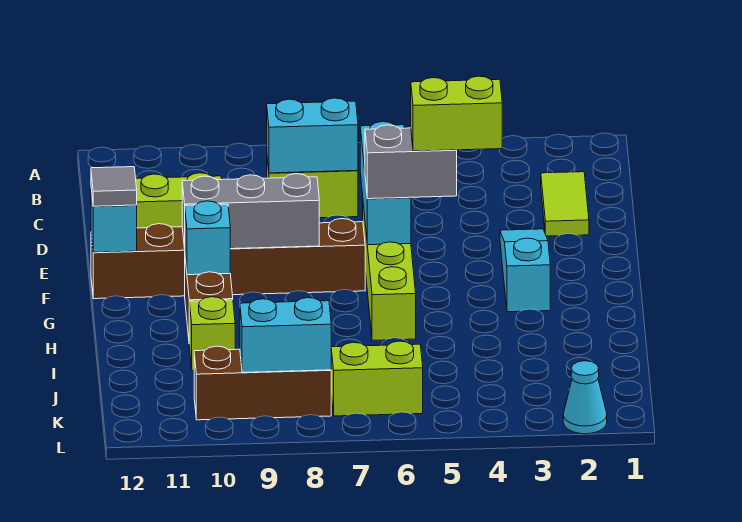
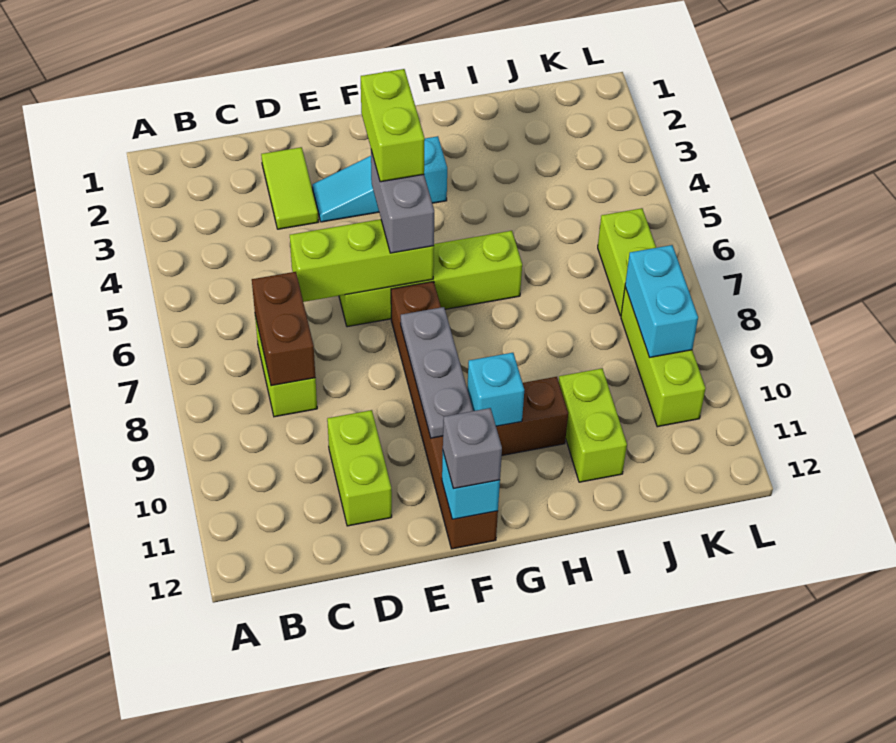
lime tile C2:D2 level 1 -> lime tile D2:D3 level 1
cyan brick C7:C8 level 2 -> brown brick C7:C8 level 2
cyan brick D6:F6 level 2 -> lime brick D6:F6 level 2
grey brick F8:F10 level 2 -> grey plate F8:F10 level 2
grey tile F12 level 3 -> grey brick F12 level 3
lime brick I10 level 1 -> lime brick I10:I11 level 1
brown brick K8:K10 level 1 -> lime brick K8:K10 level 1
cyan cone L2 level 1 -> none

